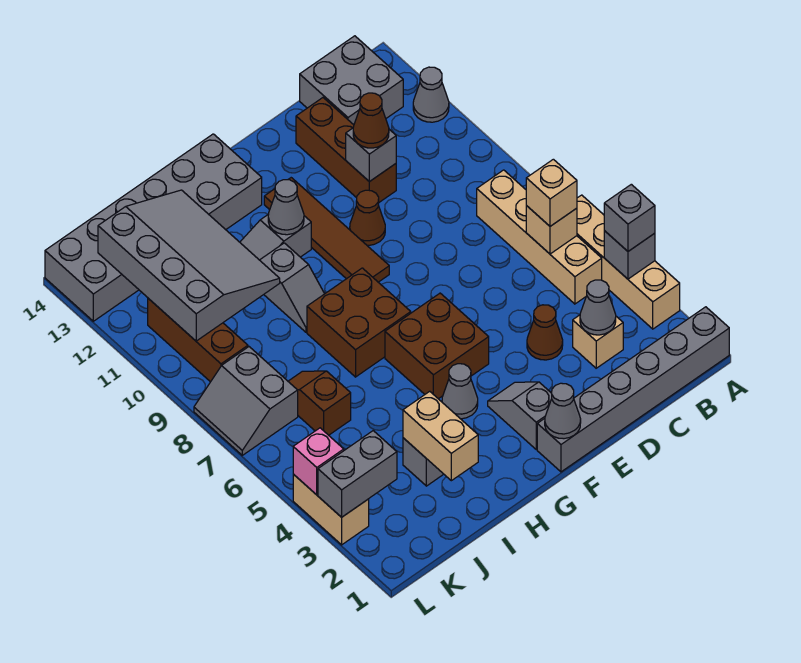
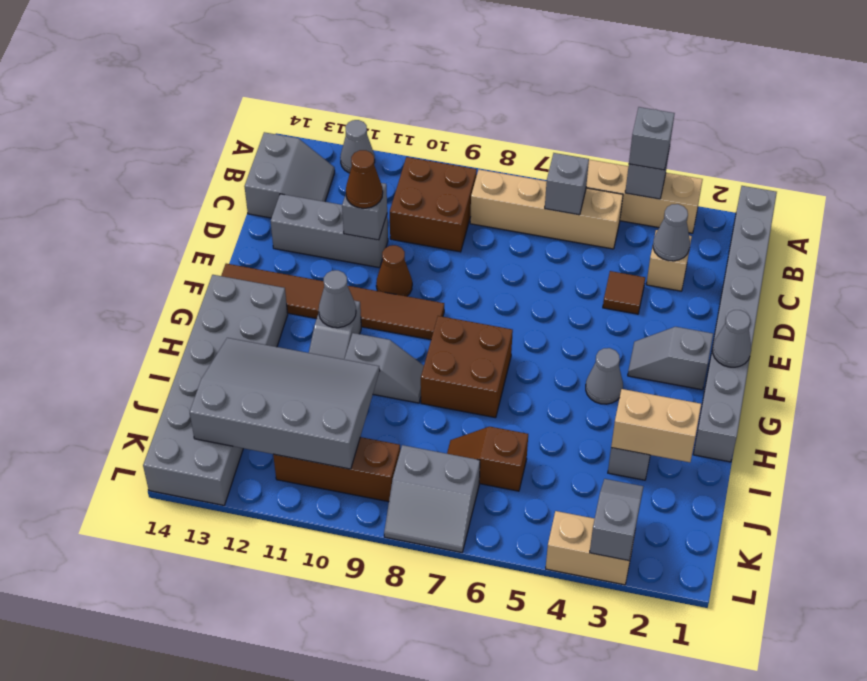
grey brick A1:F1 level 1 -> grey brick A1:H1 level 1
tan brick B6 level 2 -> grey brick B6 level 2
tan brick B6 level 3 -> none
grey brick B13:C14 level 1 -> grey slope B13:C14 level 1 top 14
brown cone D4 level 1 -> brown tile D4 level 1
brown brick D11:D13 level 1 -> grey brick D11:D13 level 1
brown brick F5:G6 level 1 -> brown brick B9:C10 level 1
brown tile F9:F12 level 1 -> brown tile F9:F14 level 1
grey brick K3:L3 level 2 -> grey slope K3:L3 level 2 top L
pink brick L4 level 2 -> none

